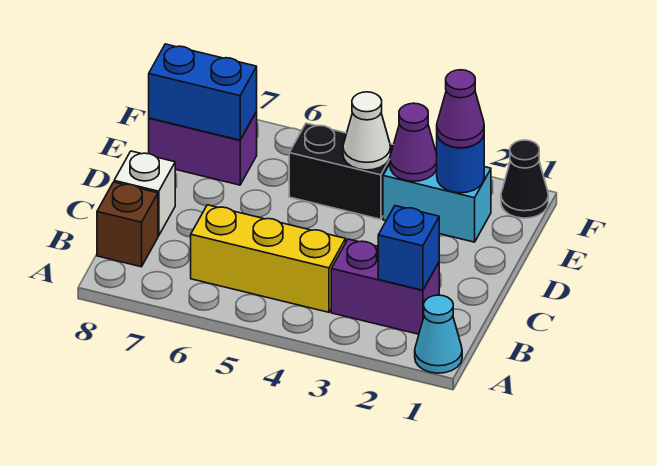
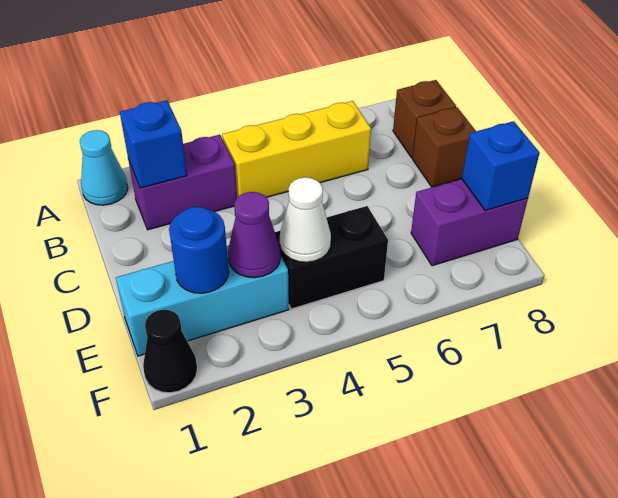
white brick C8 level 1 -> brown brick C8 level 1
cyan brick E2:E3 level 1 -> cyan brick E1:E3 level 1
purple cone E2 level 3 -> none
blue brick E7:E8 level 2 -> blue brick E8 level 2

